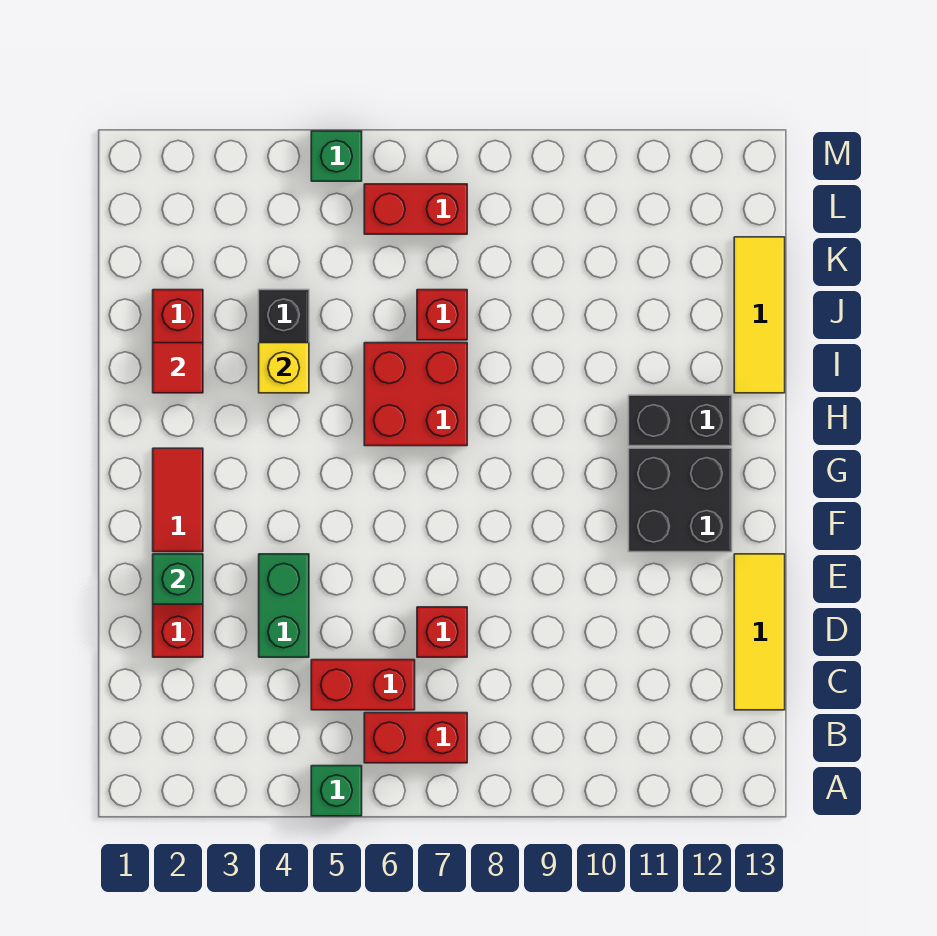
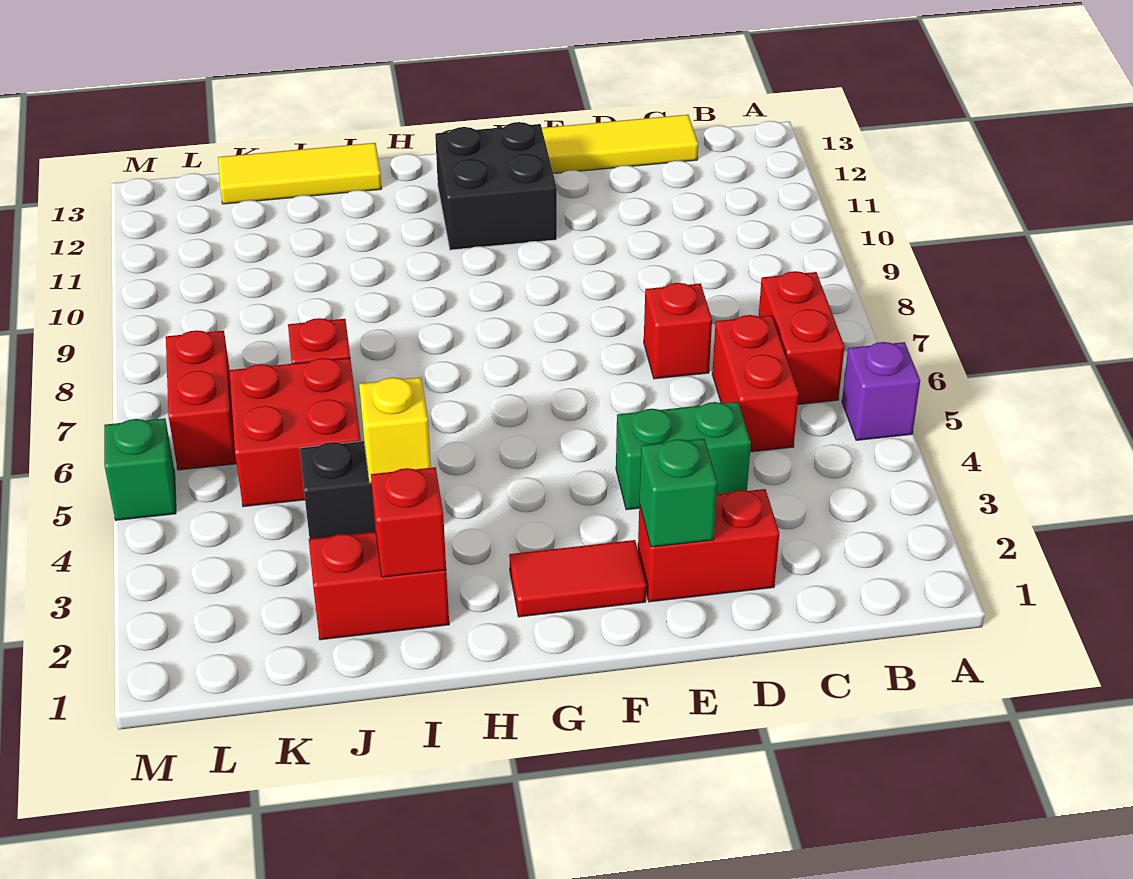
green brick A5 level 1 -> purple brick A5 level 1
red brick H6:I7 level 1 -> red brick J5:K6 level 1
black brick H11:H12 level 1 -> none
red tile I2 level 2 -> red brick I2 level 2

